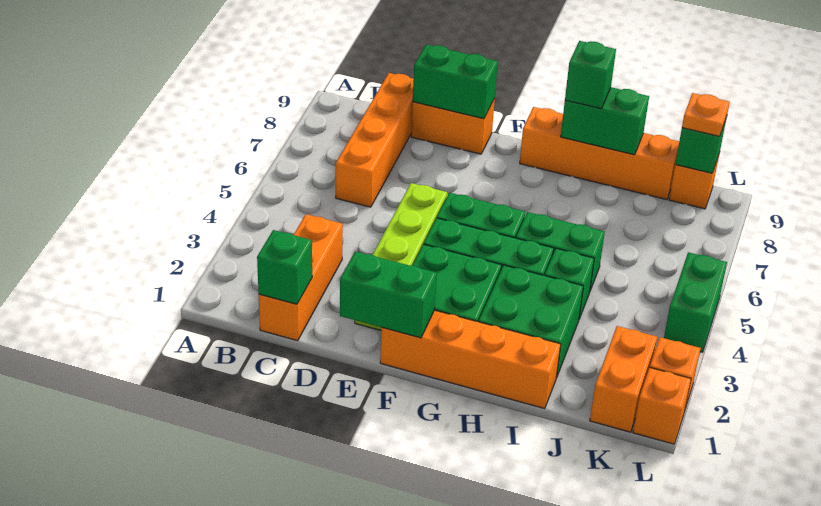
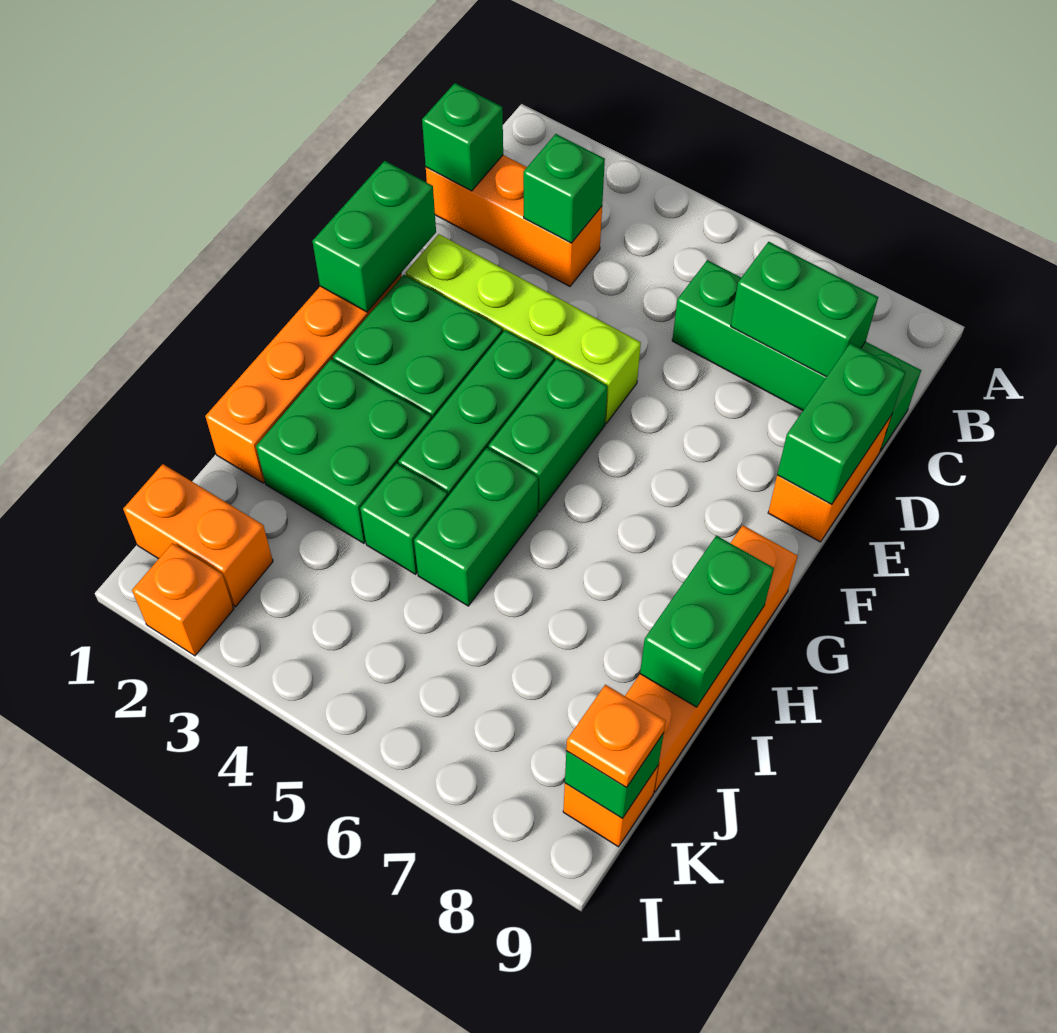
orange brick C6:C9 level 1 -> green brick C6:C9 level 1
green brick H9 level 3 -> green brick C3 level 2
orange brick L1 level 1 -> none
green brick L4:L5 level 1 -> green brick C7:C8 level 2

